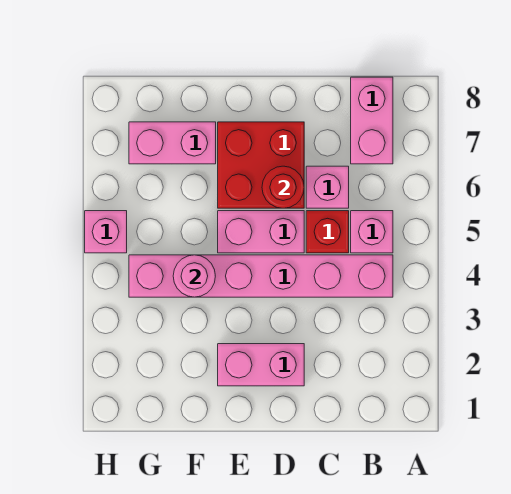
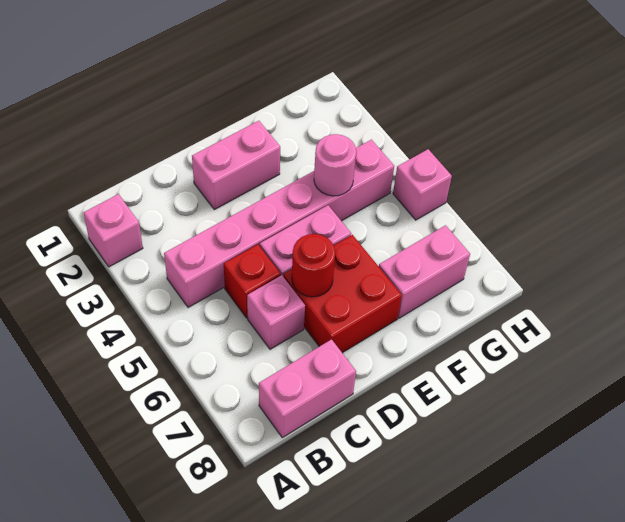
pink brick B5 level 1 -> pink brick A2 level 1
pink brick B7:B8 level 1 -> pink brick B8:C8 level 1

